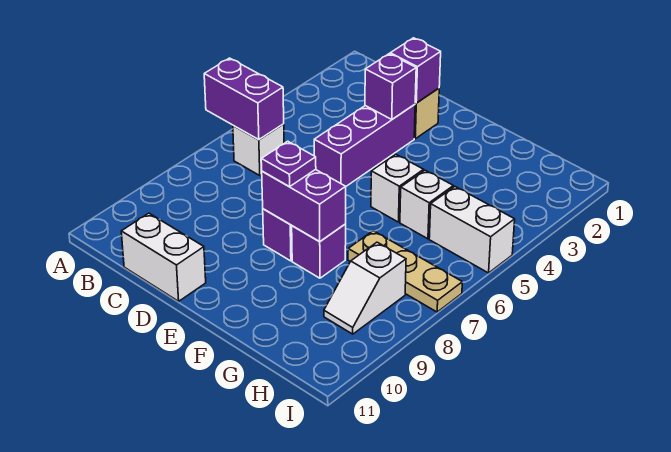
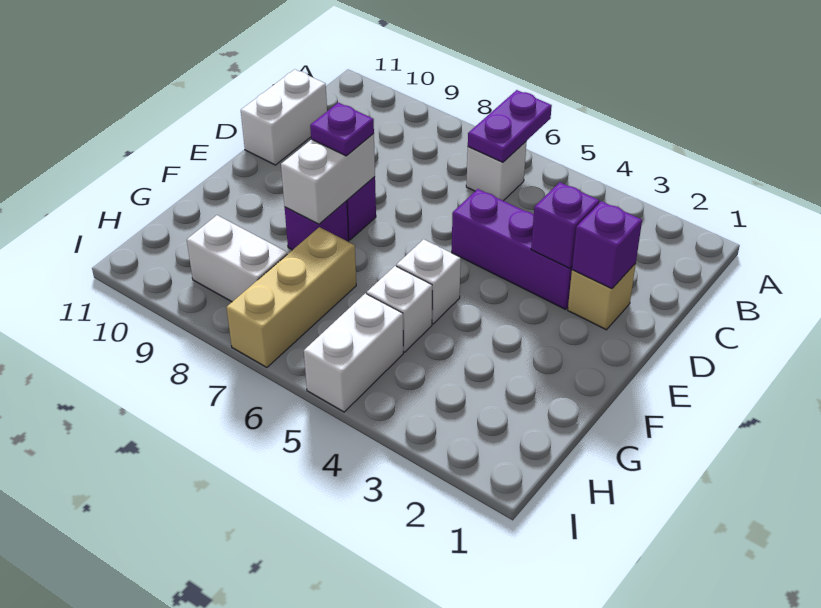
purple brick A6:B6 level 2 -> purple plate A6:B6 level 2
purple brick E8:F8 level 2 -> white brick E8:F8 level 2
tan plate G7:I7 level 1 -> tan brick G7:I7 level 1
white slope H8:H9 level 1 top 8 -> white brick H8:H9 level 1

